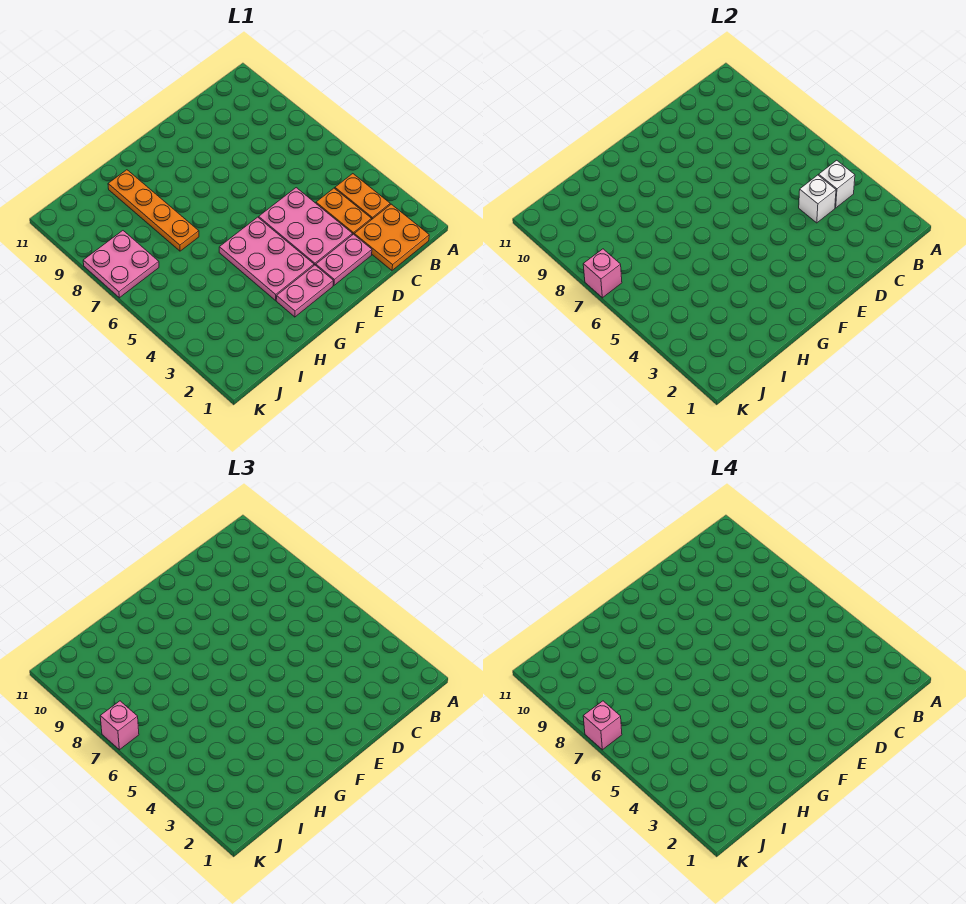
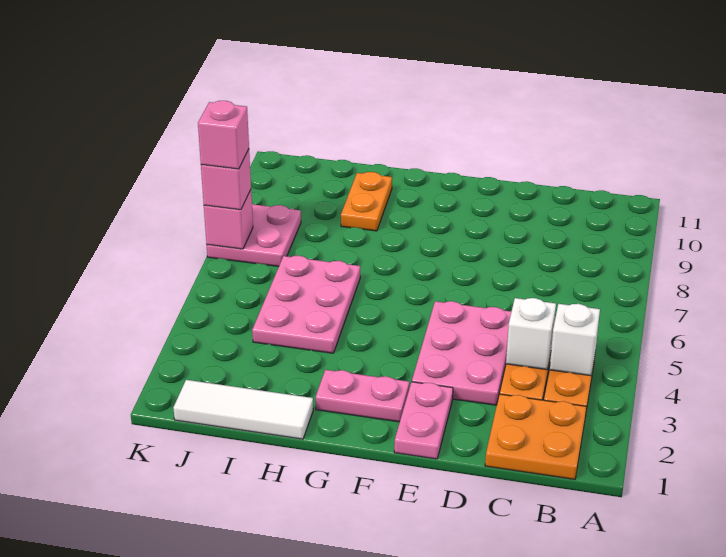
pink plate D2:E2 level 1 -> pink plate E1:E2 level 1
pink plate F3:G5 level 1 -> pink plate H4:I6 level 1
none -> white tile H1:J1 level 1
orange plate H7:H10 level 1 -> orange plate H9:H10 level 1

